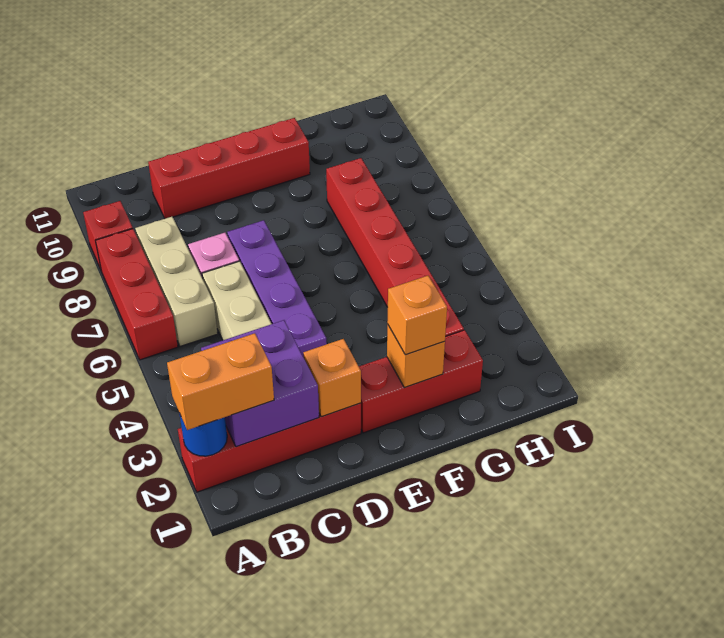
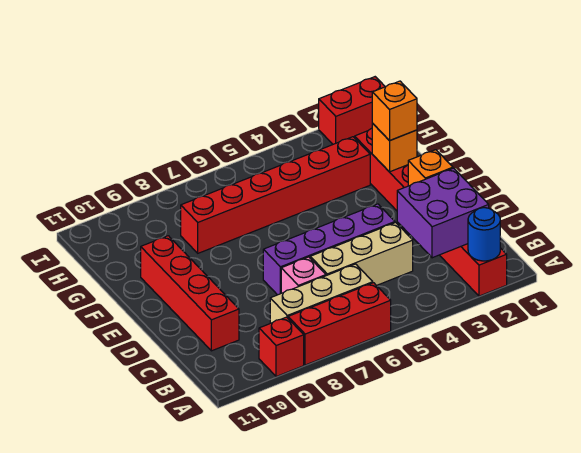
orange brick A2:B2 level 3 -> none
none -> red brick I1:I2 level 1

